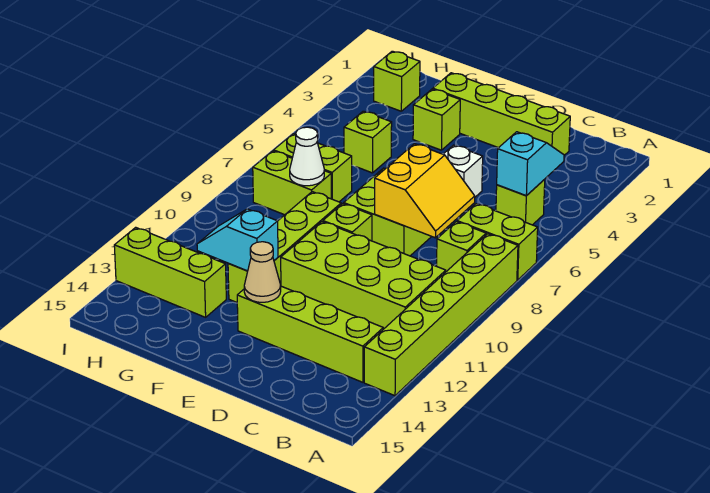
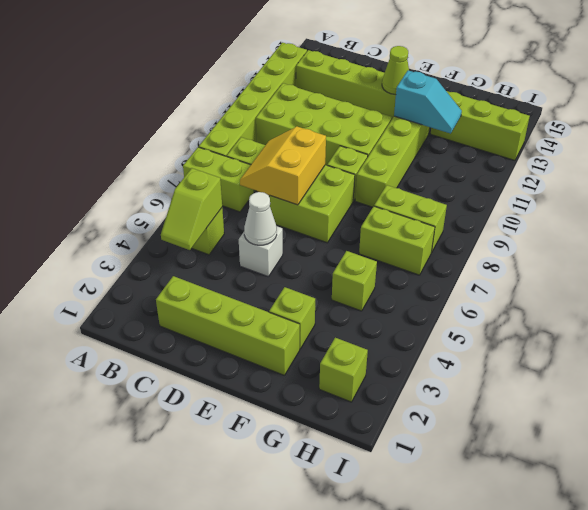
cyan slope B4:B5 level 2 top 5 -> lime slope B4:B5 level 2 top 5
tan cone E13 level 2 -> lime cone E13 level 2
white cone G8 level 2 -> white cone D5 level 2

